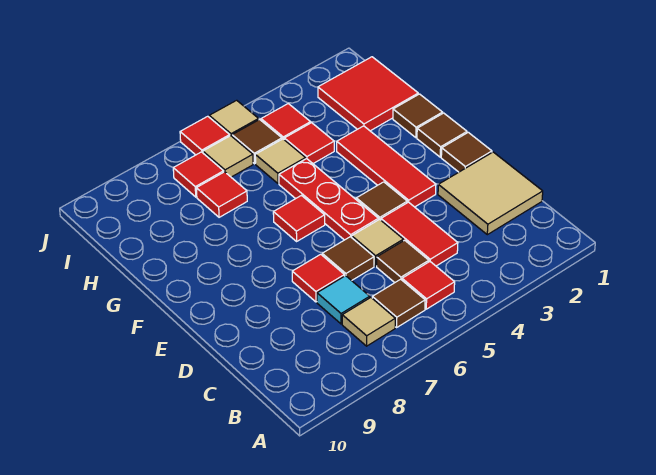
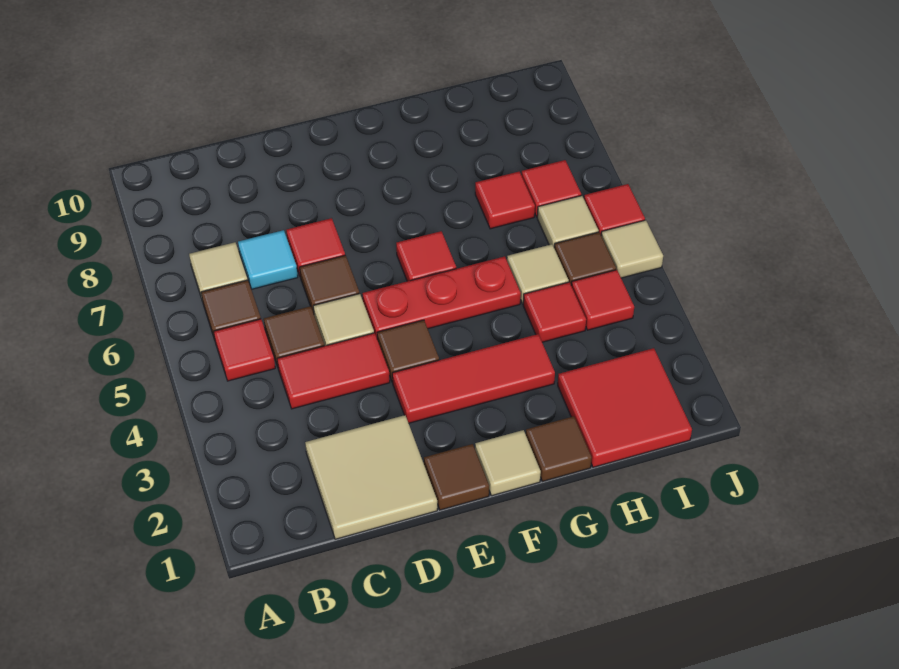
brown tile F1 level 1 -> tan tile F1 level 1

